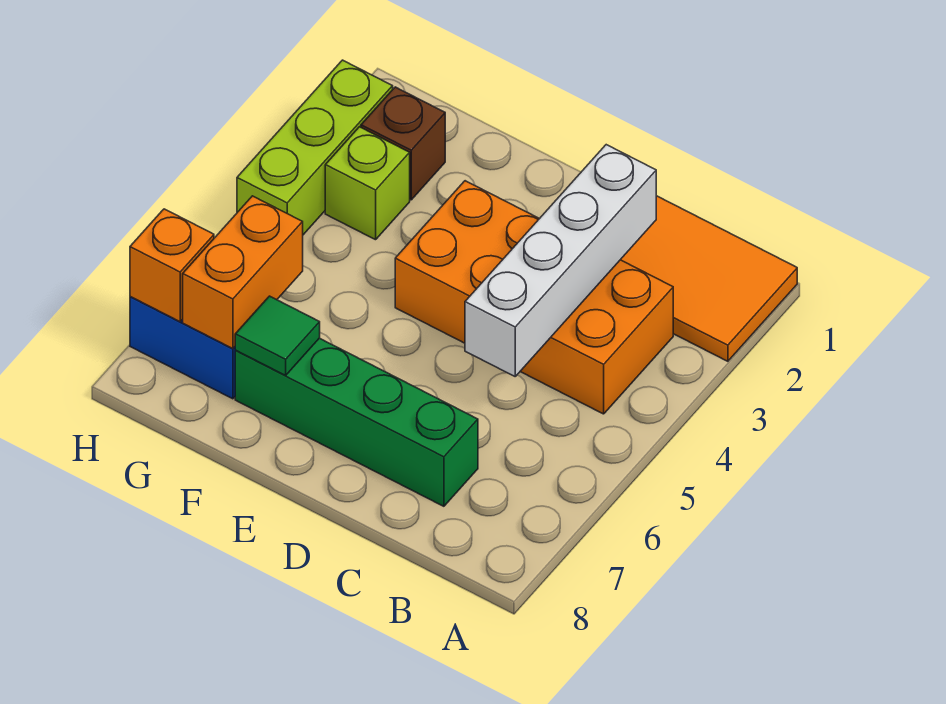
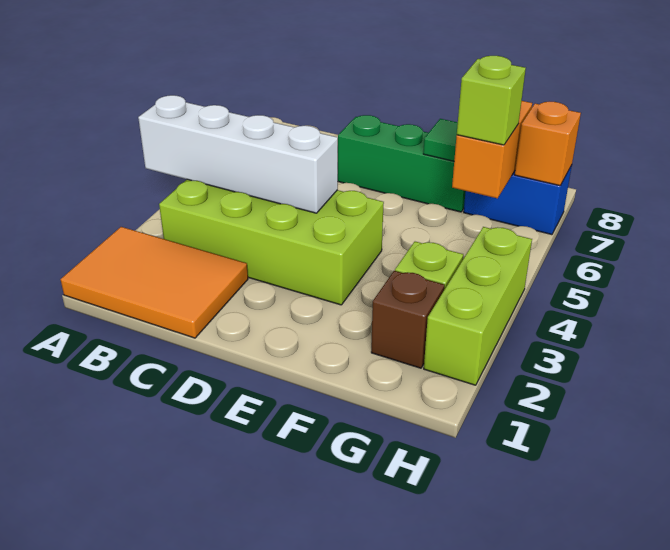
orange brick B3:E4 level 1 -> lime brick B3:E4 level 1
white brick C2:C5 level 2 -> white brick A4:D4 level 2
green brick C7:F7 level 1 -> green brick D7:F7 level 1
none -> lime brick G6 level 3

